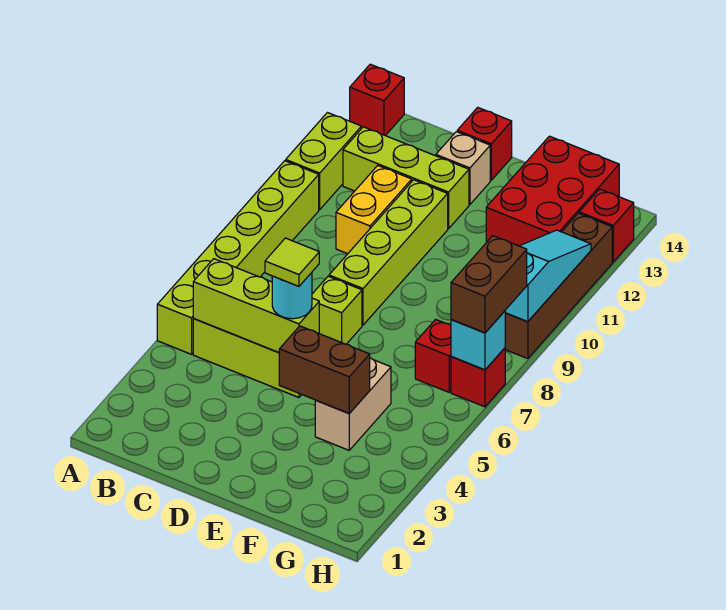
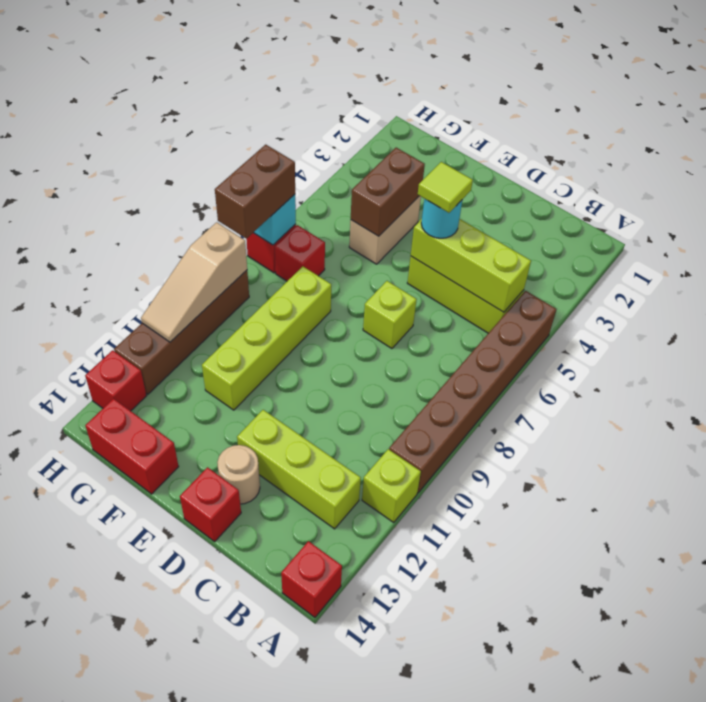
lime brick A5:A10 level 1 -> brown brick A5:A10 level 1
lime brick A11:A12 level 1 -> lime brick A11 level 1
yellow brick C10:C11 level 1 -> none
lime brick D8:D11 level 1 -> lime brick F8:F11 level 1
tan brick D13 level 1 -> tan round brick D13 level 1
brown brick E4:F4 level 2 -> brown brick F4:F5 level 2
red brick F12:G14 level 1 -> red brick F14:G14 level 1
cyan slope H9:H11 level 2 top 9 -> tan slope H9:H11 level 2 top 9

